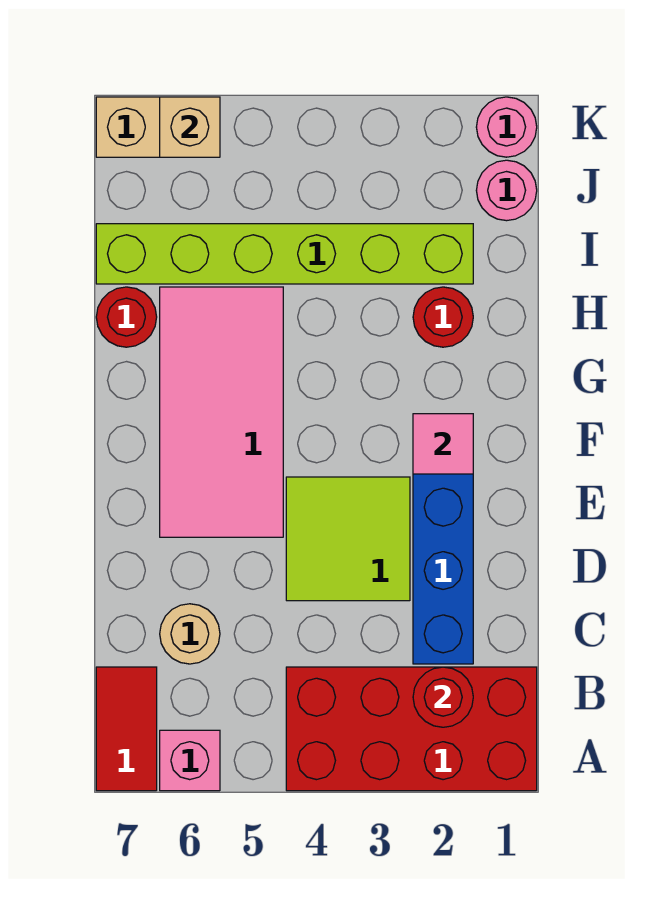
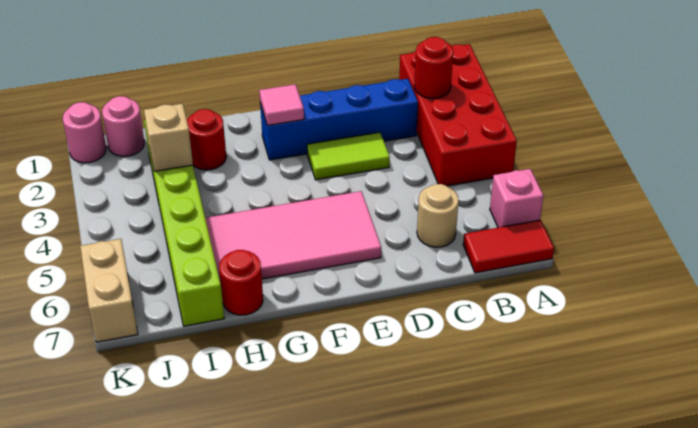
lime tile D3:E4 level 1 -> lime tile D3:E3 level 1
tan brick K6 level 2 -> tan brick I3 level 2

